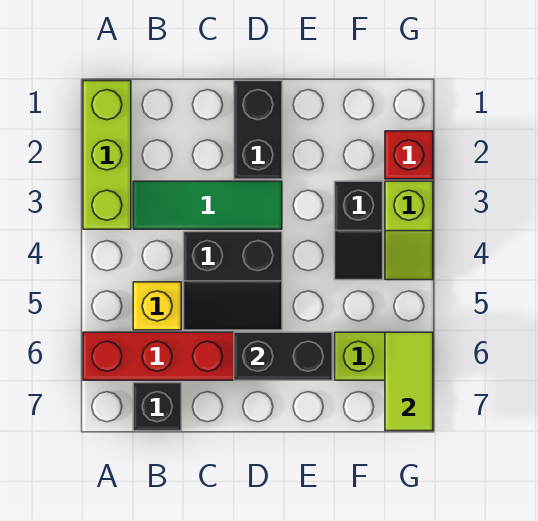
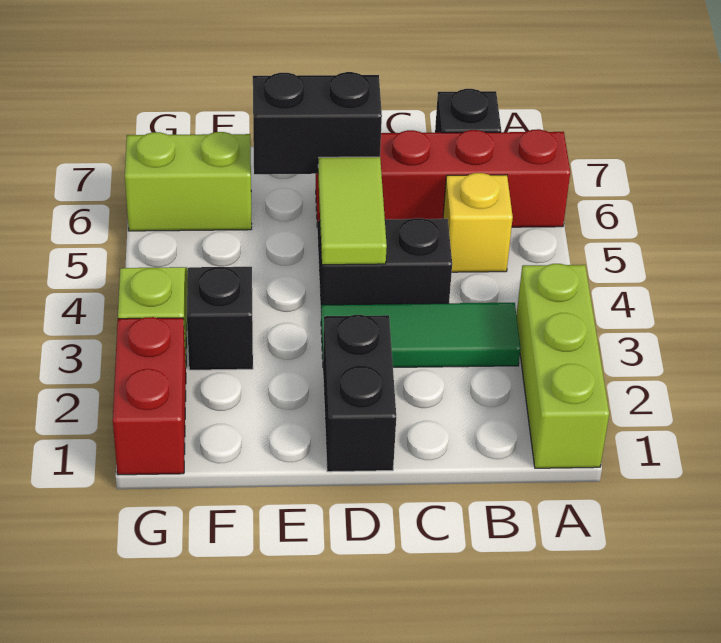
red brick G2 level 1 -> red brick G1:G2 level 1
lime tile G6:G7 level 2 -> lime tile D4:D5 level 2

